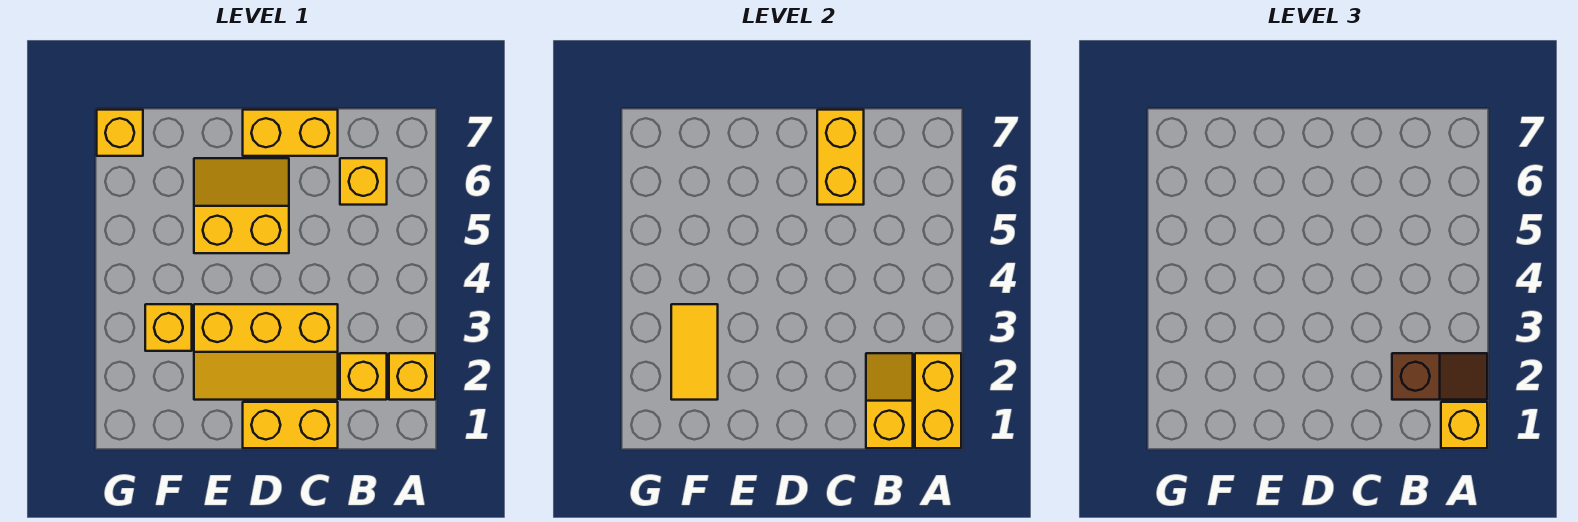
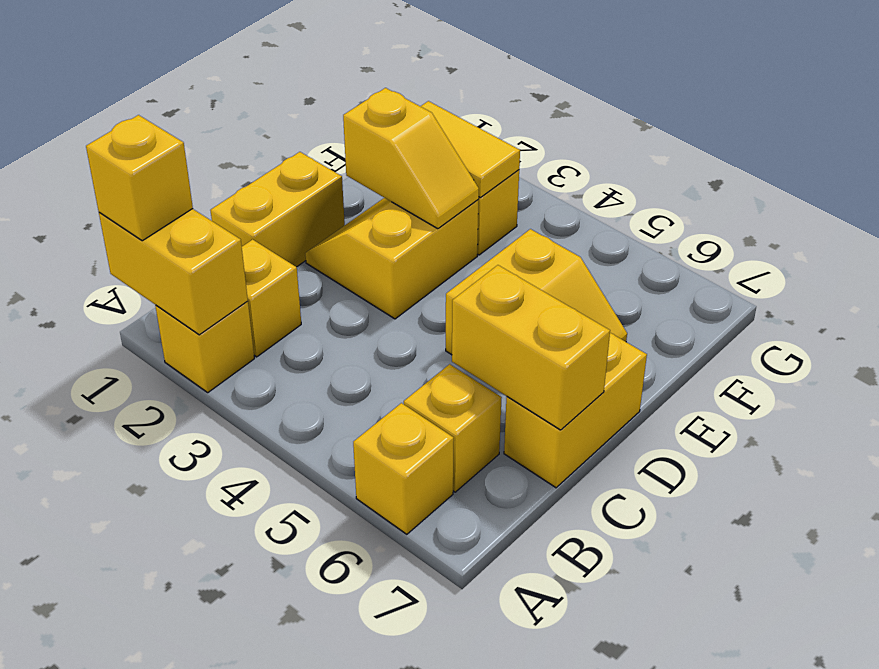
brown slope A2:B2 level 3 top B -> none
yellow slope B1:B2 level 2 top 1 -> yellow slope E2:E3 level 2 top 2
yellow slope C2:E3 level 1 top 3 -> yellow slope D2:E3 level 1 top 3
yellow brick G7 level 1 -> yellow brick A6 level 1

